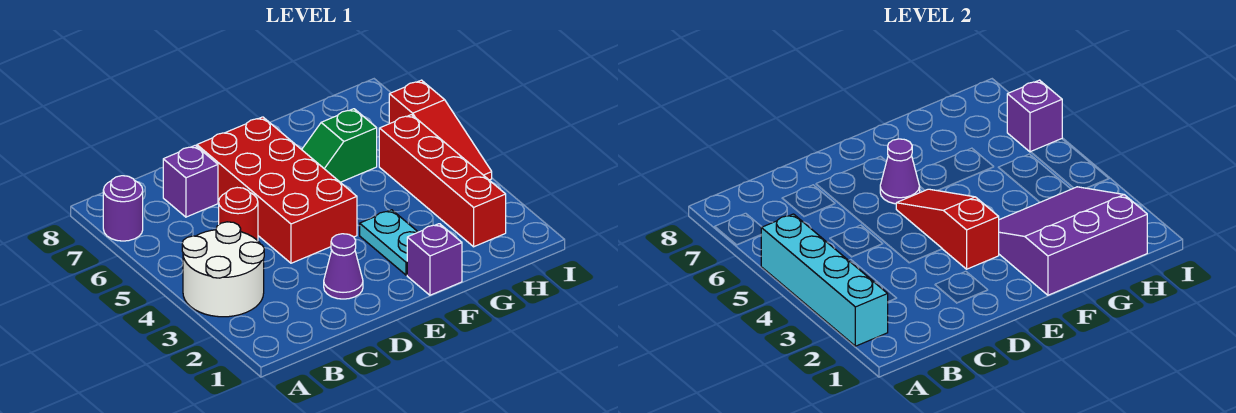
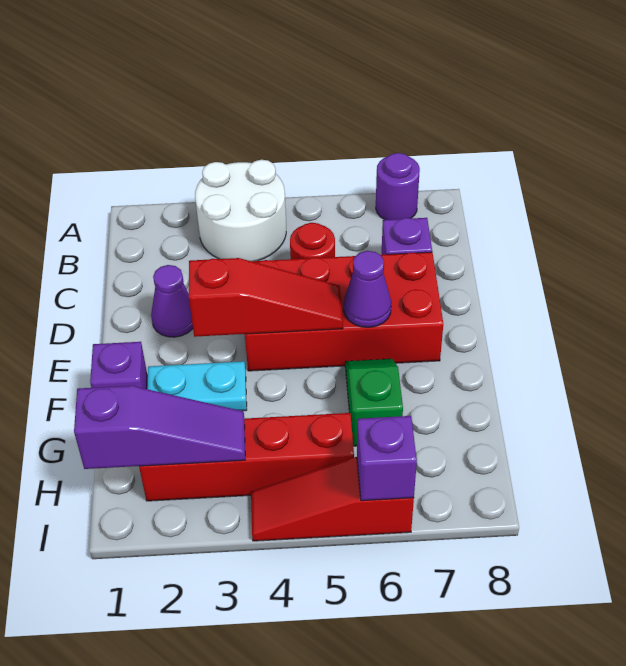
cyan brick A2:A5 level 2 -> none
purple slope F1:H3 level 2 top 1 -> purple slope H1:H3 level 2 top 1

